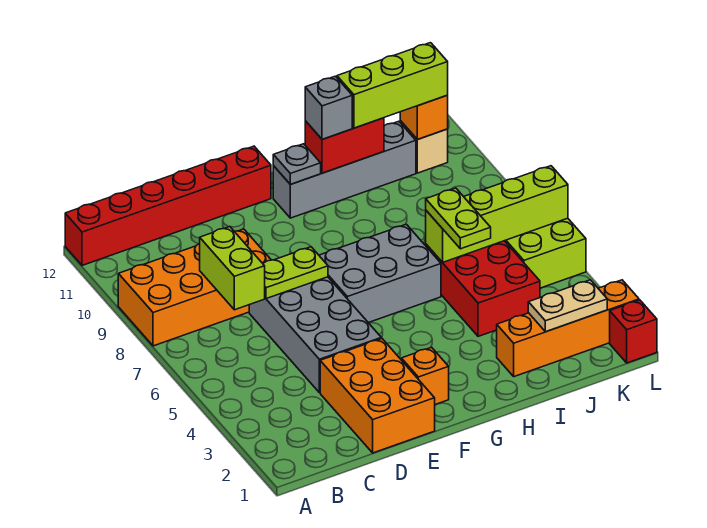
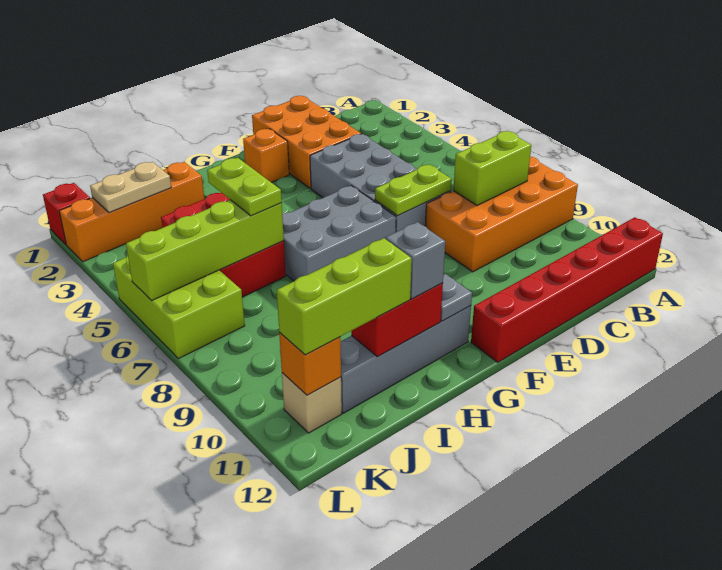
lime brick C7:C8 level 2 -> lime brick B8:C8 level 2

